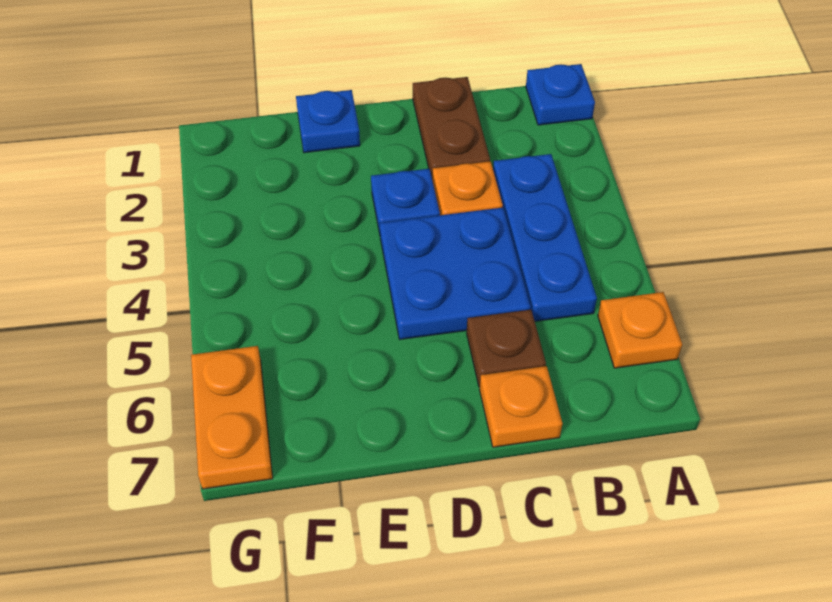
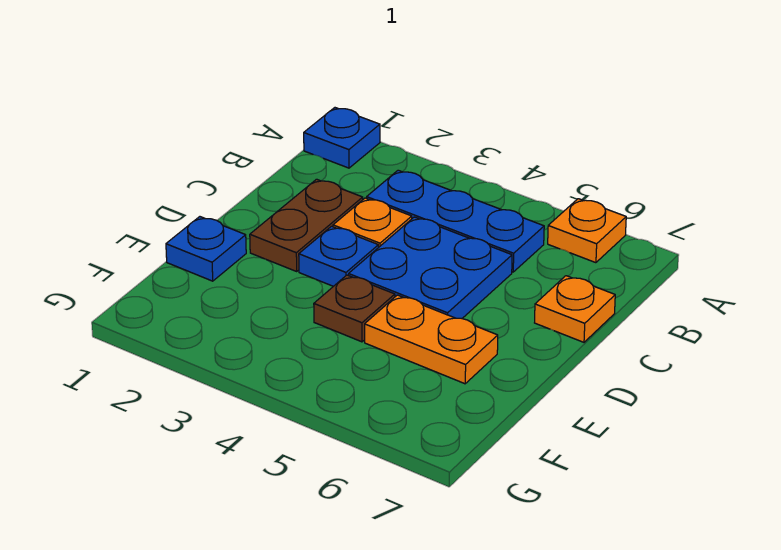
brown plate C1:C2 level 1 -> brown plate C2:D2 level 1
brown plate C6 level 1 -> brown plate E4 level 1
orange plate G6:G7 level 1 -> orange plate E5:E6 level 1

